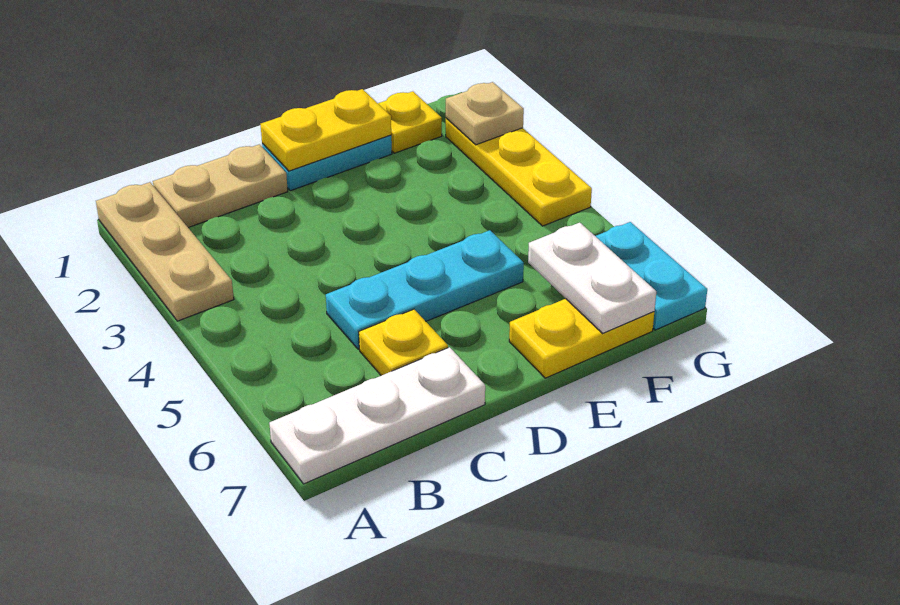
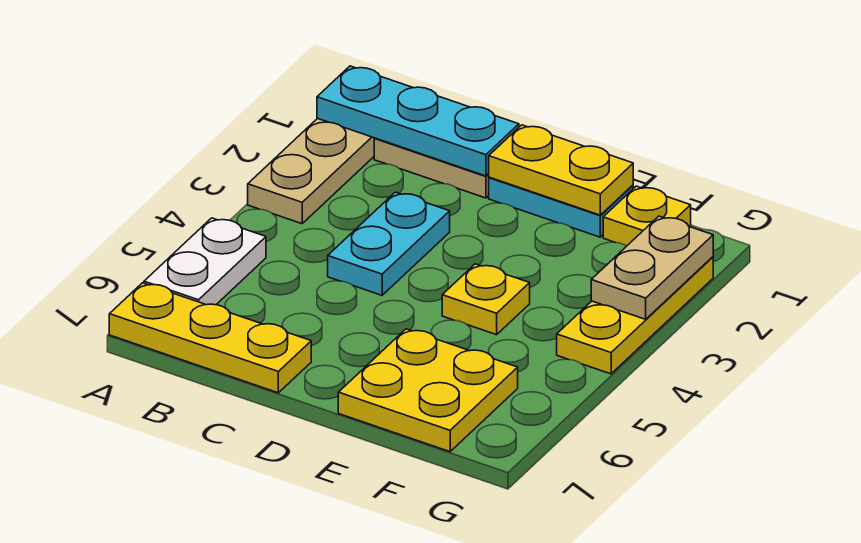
white plate A7:C7 level 1 -> yellow plate A7:C7 level 1
cyan plate C5:E5 level 1 -> cyan plate A1:C1 level 2
yellow plate C6 level 1 -> yellow plate E4 level 1
yellow plate E7:F7 level 1 -> yellow plate E6:F7 level 1
white plate F6:F7 level 2 -> white plate A5:A6 level 1
tan plate G2 level 2 -> tan plate G2:G3 level 2
cyan plate G6:G7 level 1 -> cyan plate C3:C4 level 1

